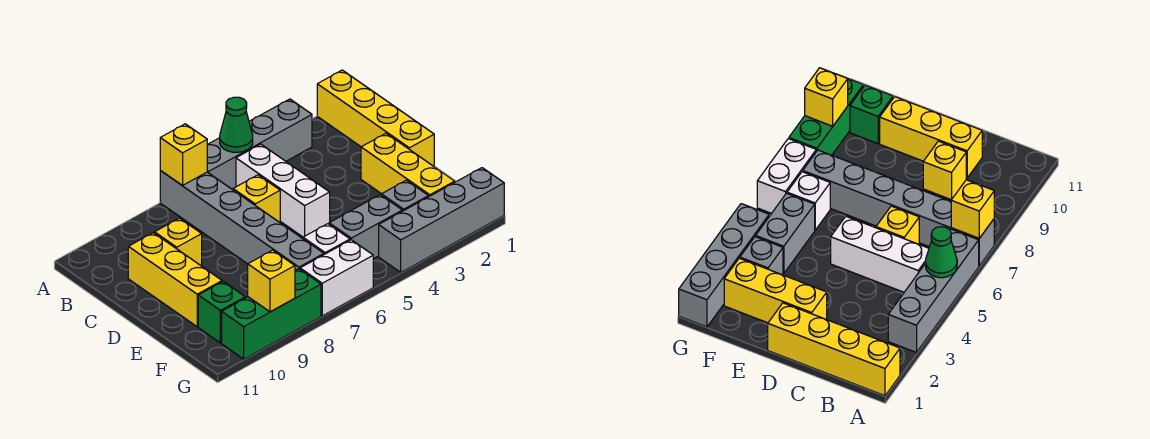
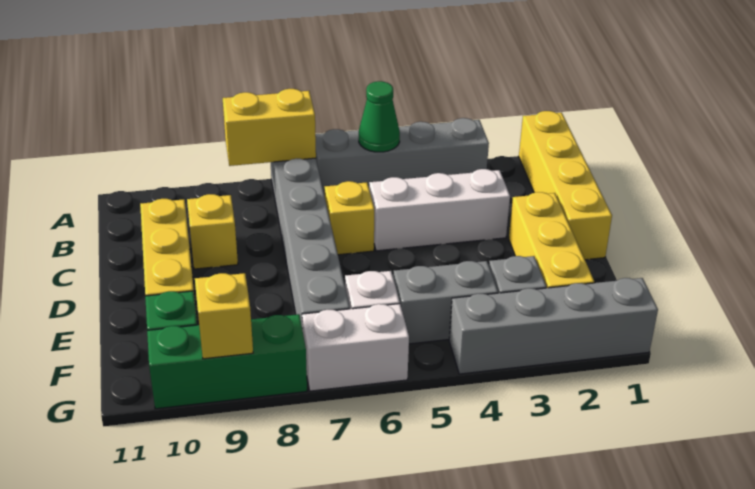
yellow brick A7 level 2 -> yellow brick A7:A8 level 2
white brick B5:D5 level 1 -> white brick C3:C5 level 1

